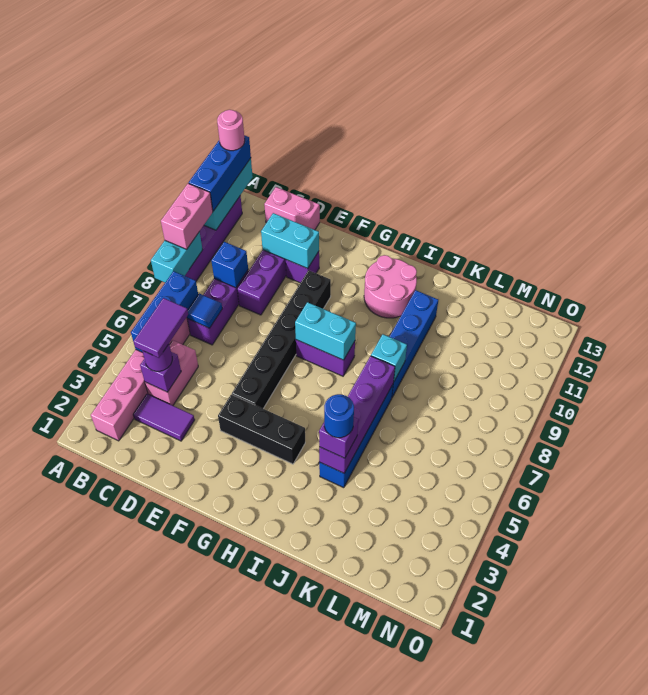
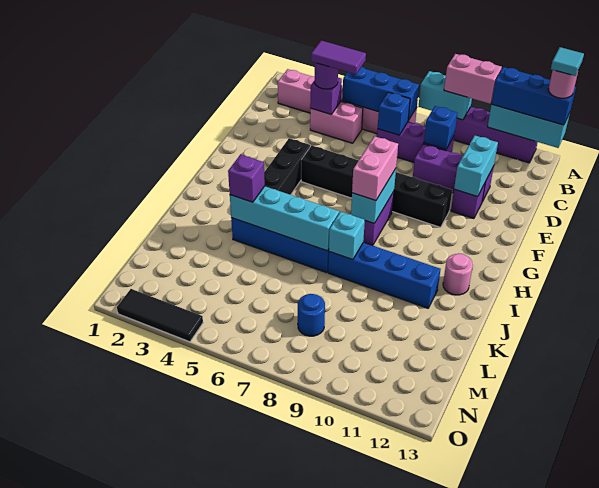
none -> cyan tile A13 level 5
purple tile C3:D3 level 1 -> none
blue tile C7 level 2 -> blue brick C7 level 2
pink brick C13:D13 level 1 -> pink brick G8:H8 level 3
pink round brick H11:I12 level 1 -> pink round brick I12 level 1
purple brick J4:J7 level 2 -> cyan brick J4:J7 level 2
blue round brick J4 level 4 -> blue round brick M8 level 1
none -> black tile O2:O4 level 1

